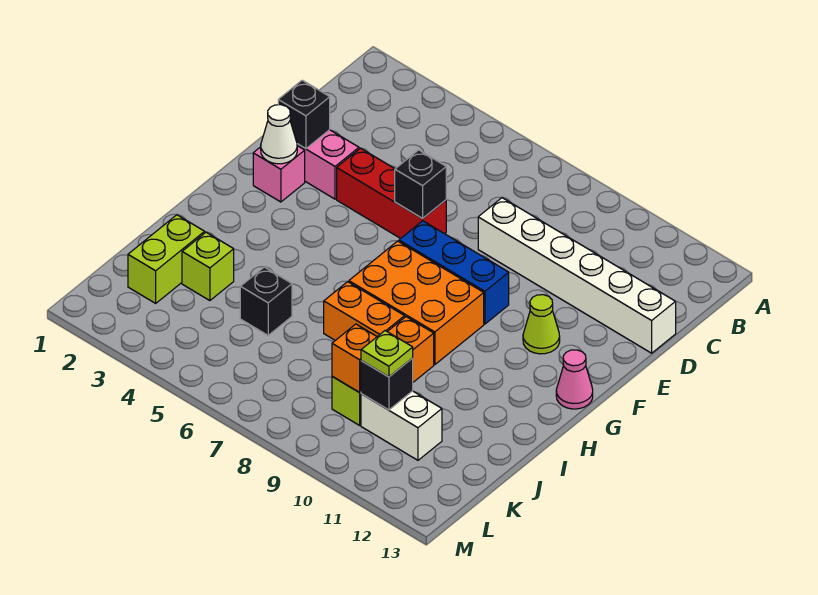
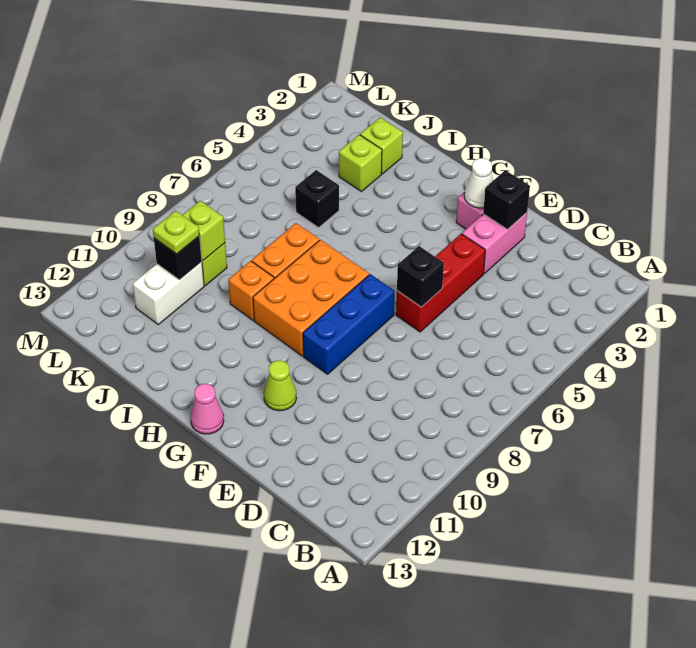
white brick D8:D13 level 1 -> none
lime brick J2:K2 level 1 -> lime brick J2 level 1
orange brick K9 level 2 -> lime brick K9 level 2

